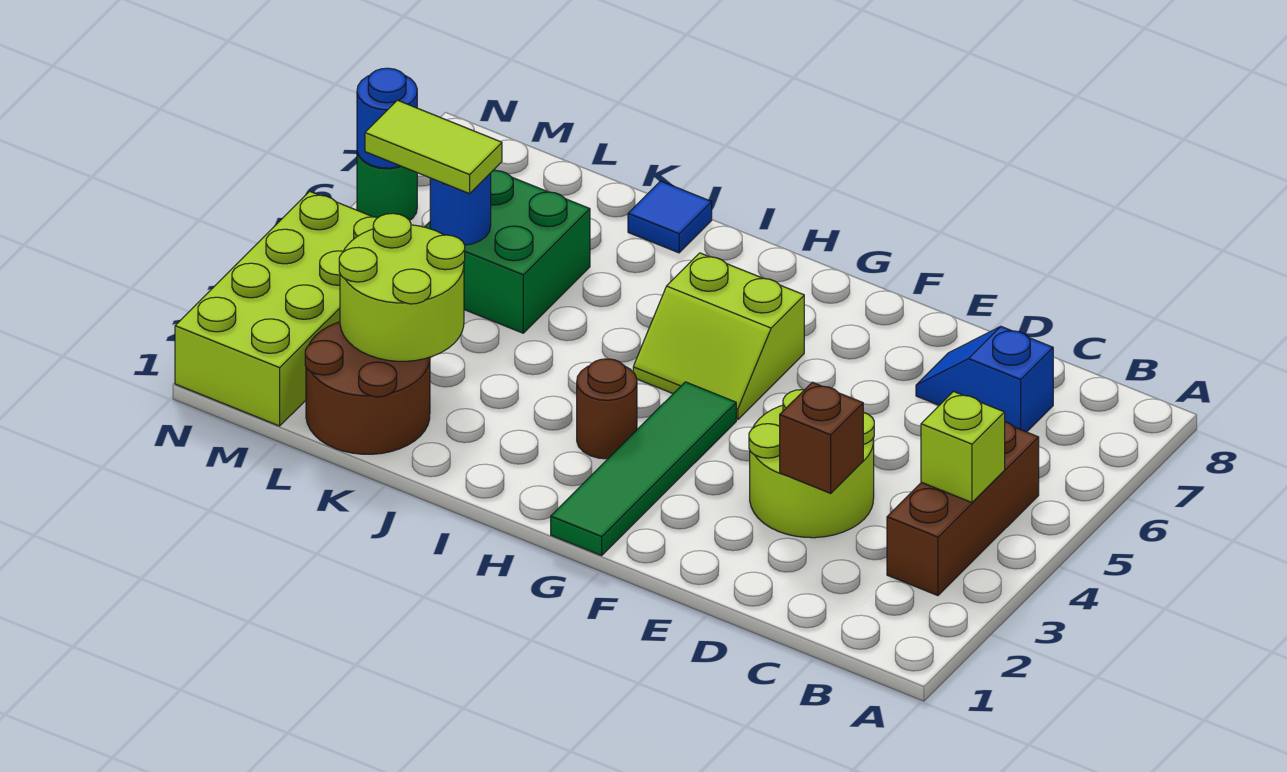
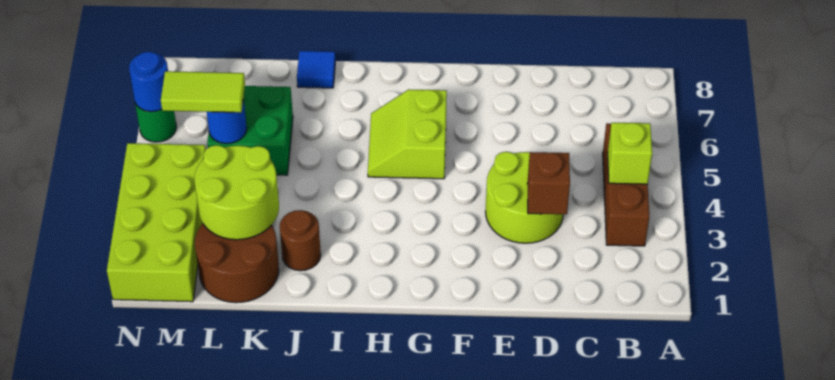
blue slope C7:D7 level 1 top C -> none
green tile G1:G4 level 1 -> none
lime slope G5:H6 level 1 top 6 -> lime slope G5:H6 level 1 top G
brown round brick H3 level 1 -> brown round brick J2 level 1

